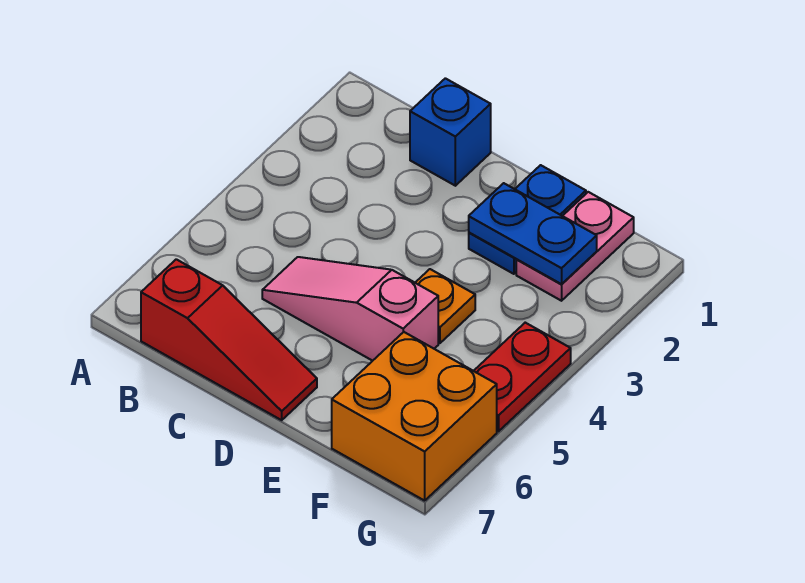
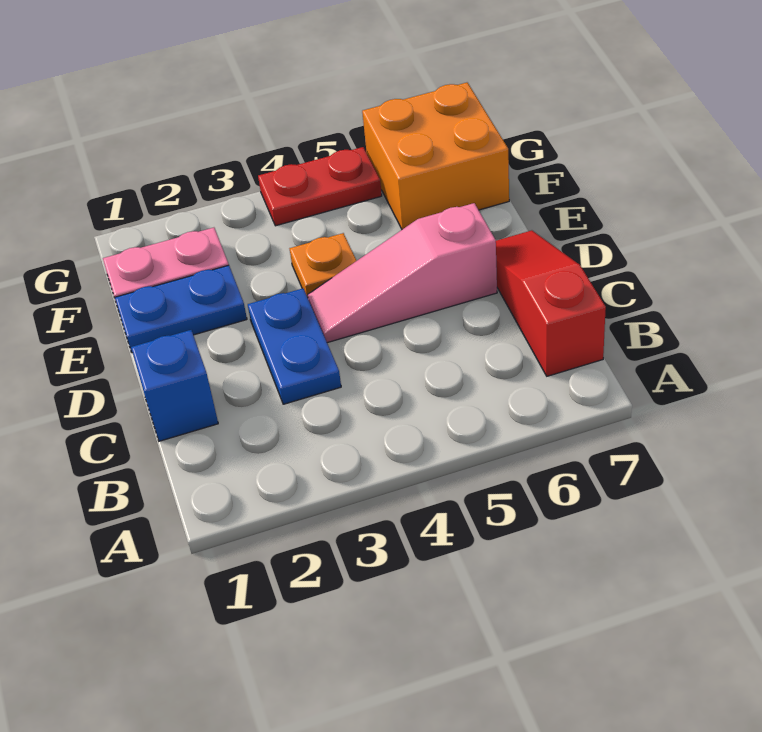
pink slope C5:E5 level 1 top E -> pink slope D4:D6 level 1 top 6
blue plate E2:F2 level 2 -> blue plate C3:D3 level 1

